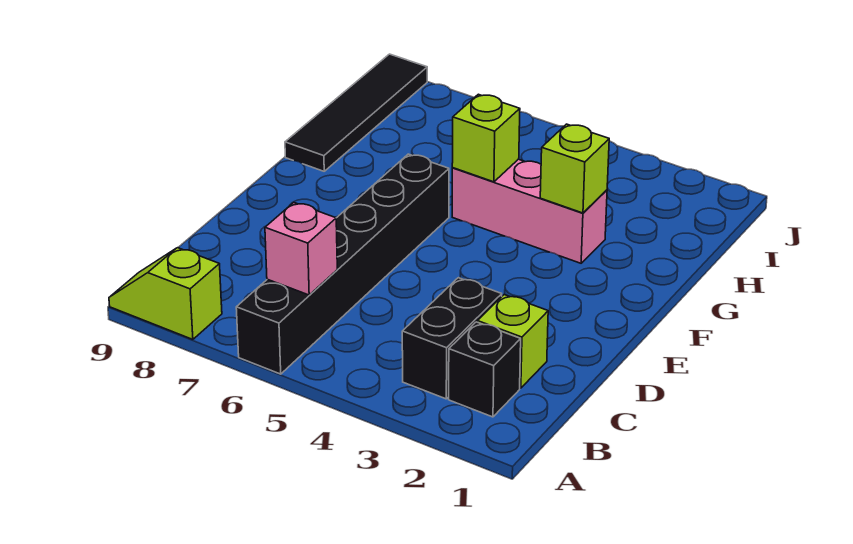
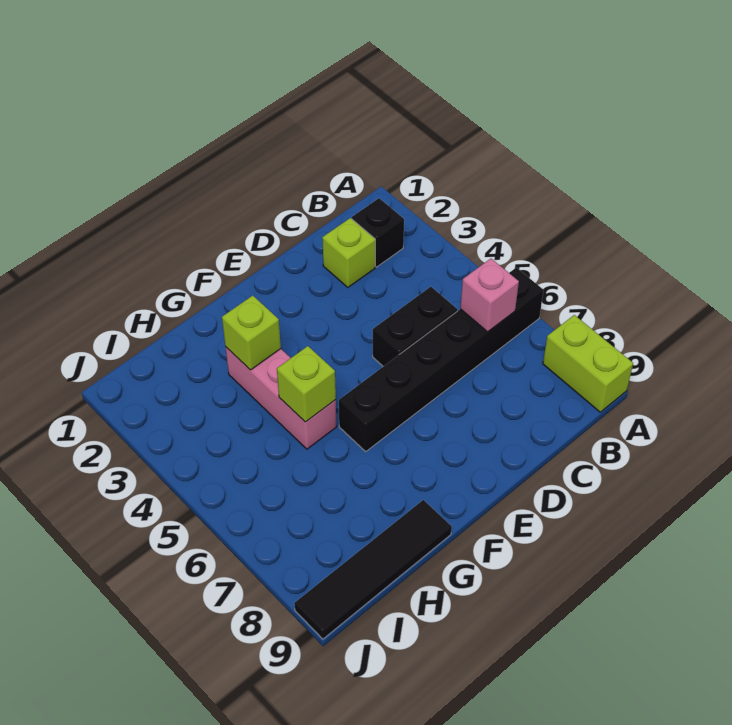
lime slope A8:A9 level 1 top 8 -> lime brick A8:A9 level 1
black brick B3:C3 level 1 -> black brick C5:D5 level 1

